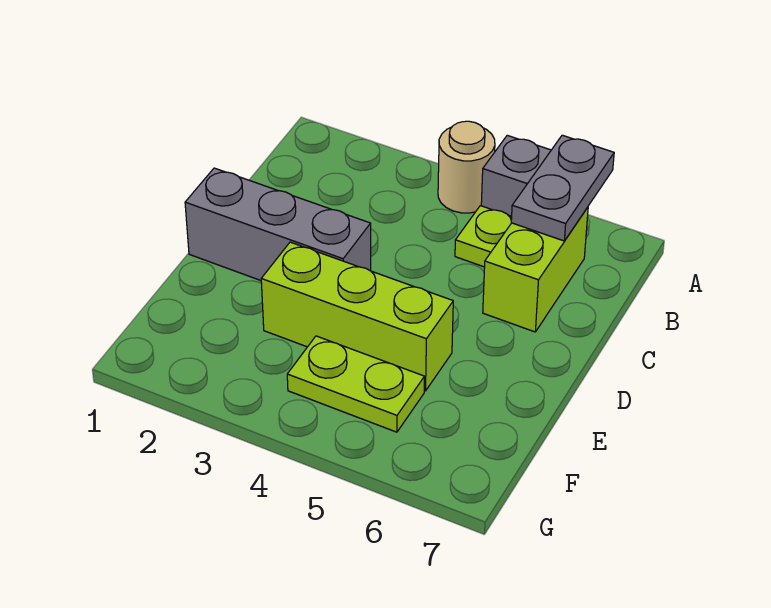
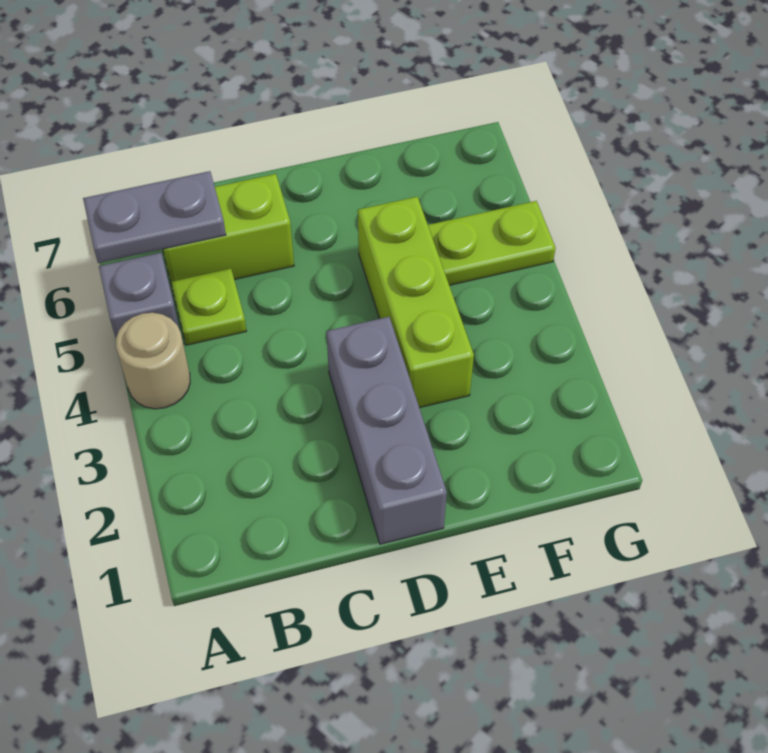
lime plate F4:F5 level 1 -> lime plate F5:G5 level 1

